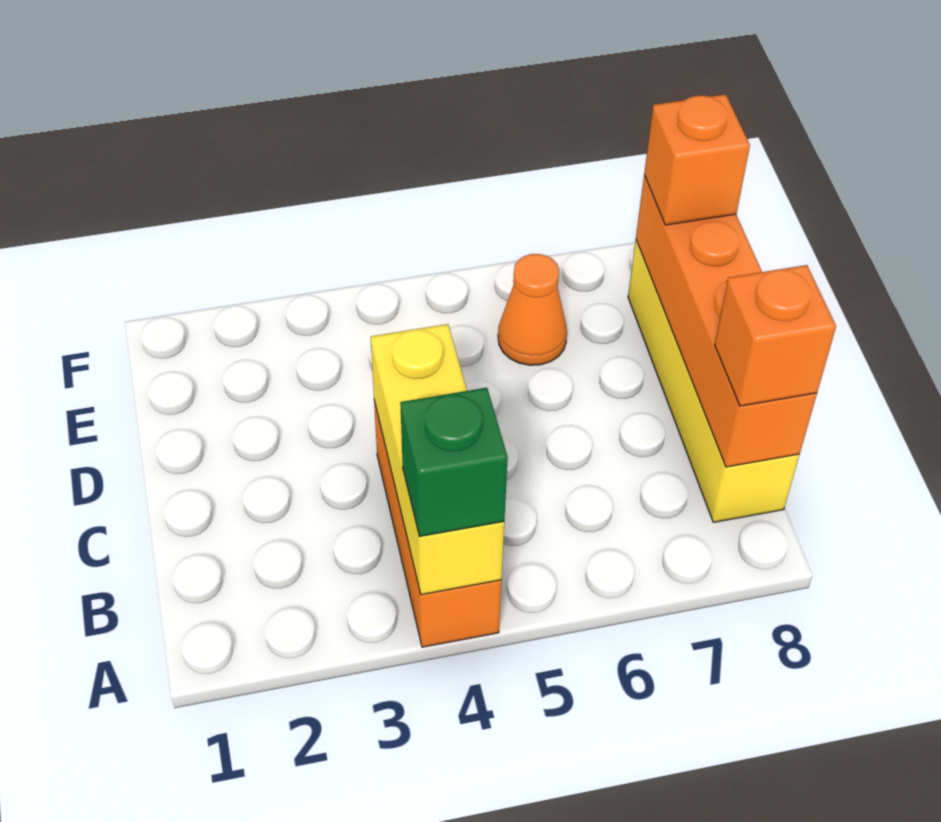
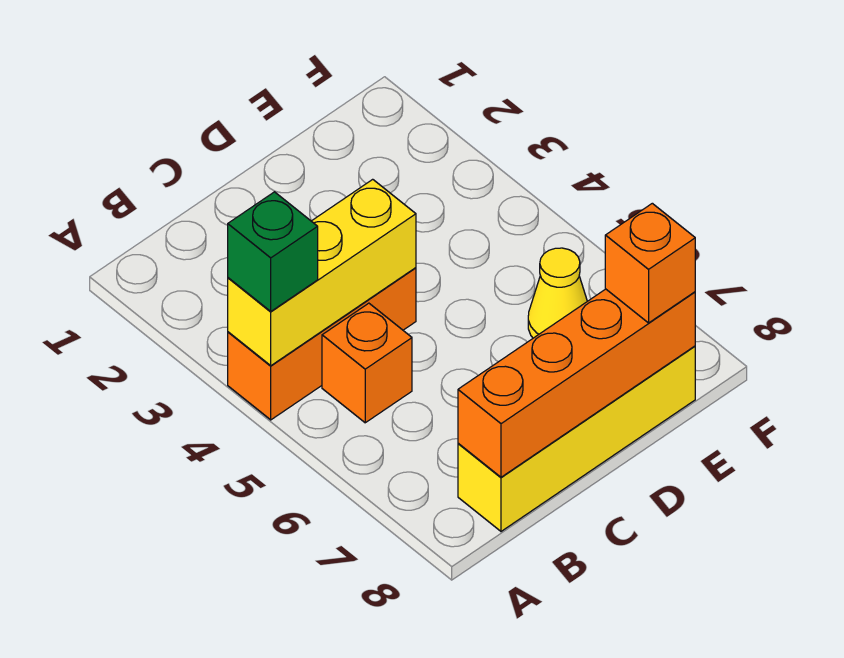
orange brick B8 level 3 -> orange brick B5 level 1
orange cone E6 level 1 -> yellow cone E6 level 1

